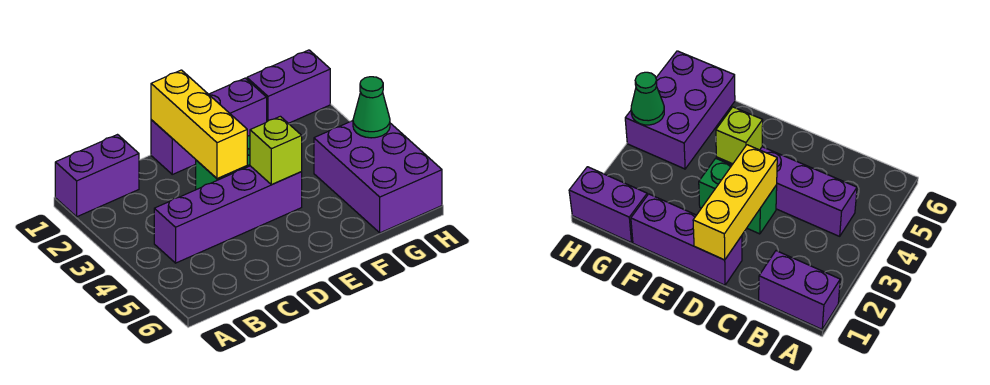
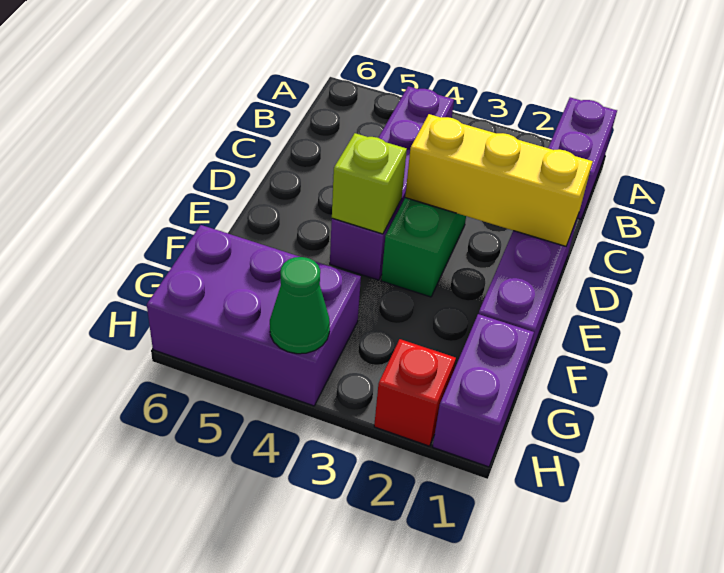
none -> red brick H2 level 1

